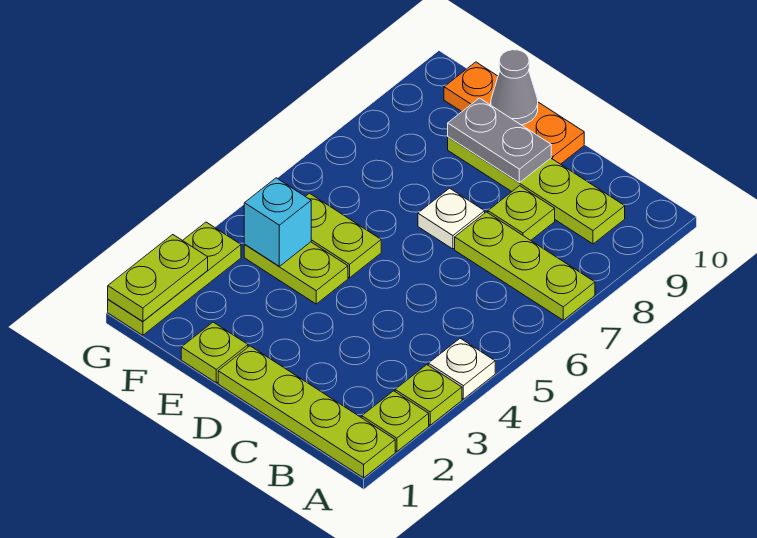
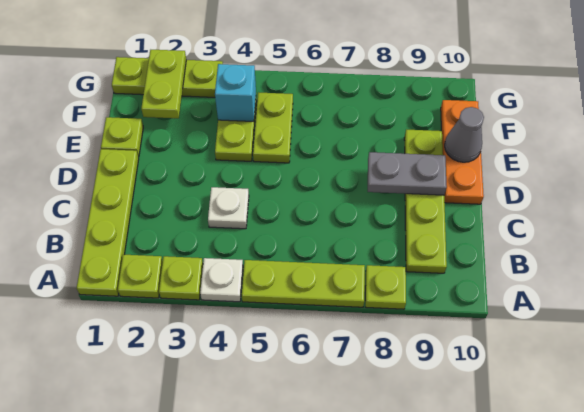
lime plate A7:C7 level 1 -> lime plate A5:A7 level 1
lime plate C8 level 1 -> lime plate A8 level 1
white plate D7 level 1 -> white plate C4 level 1
grey plate D9:E9 level 2 -> grey plate D8:D9 level 2
lime plate G1:G2 level 2 -> lime plate F2:G2 level 2

